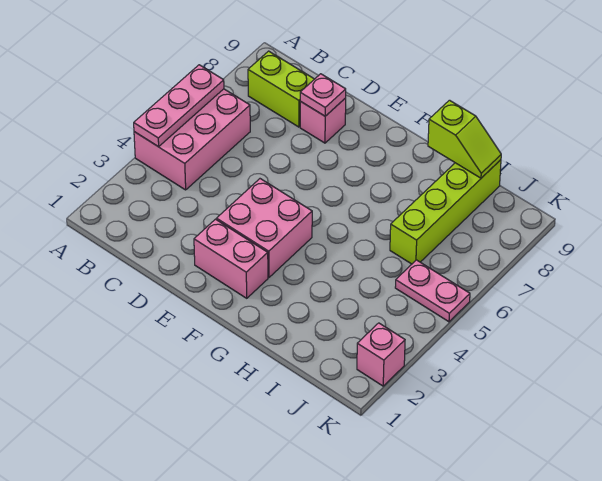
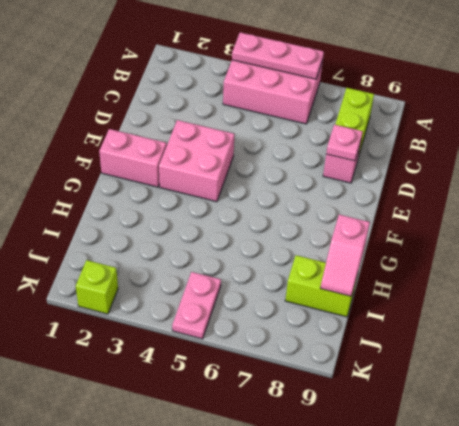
pink brick E2:F2 level 1 -> pink brick F1:F2 level 1
lime slope H9:I9 level 2 top H -> pink slope H9:I9 level 2 top H
lime brick I6:I9 level 1 -> lime brick I8:I9 level 1
pink brick K2 level 1 -> lime brick K2 level 1

